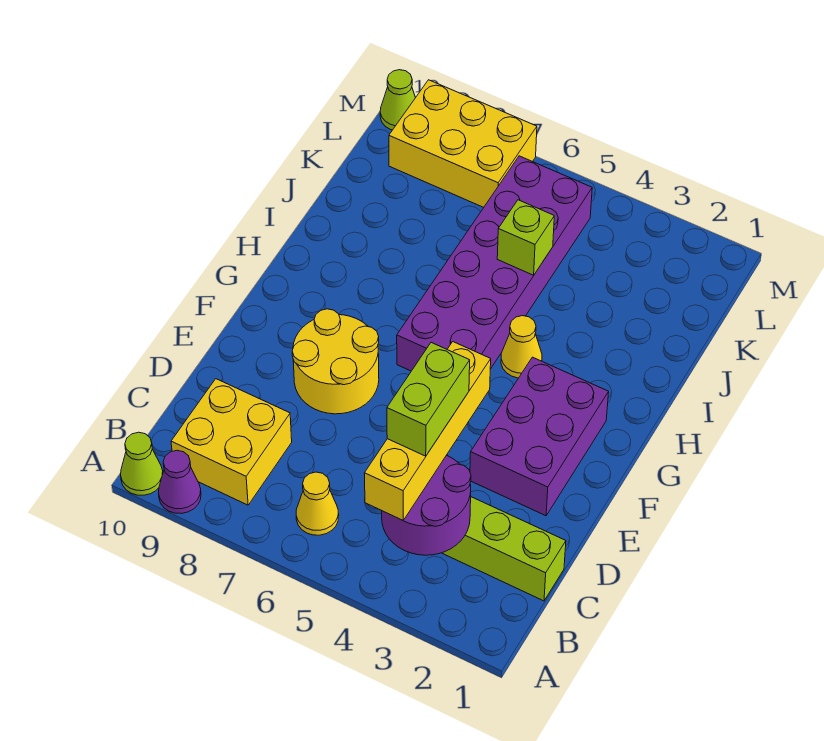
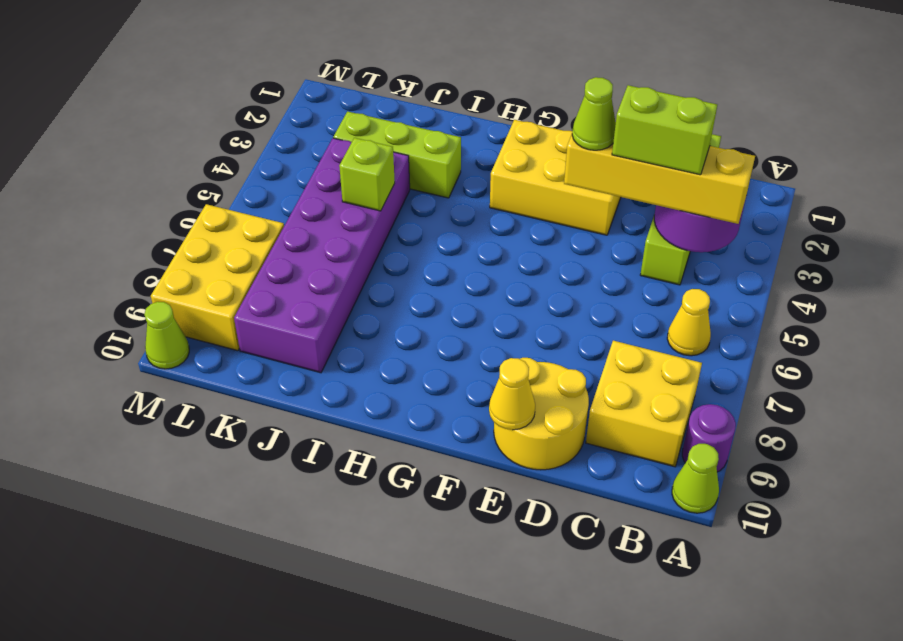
purple cone A9 level 1 -> purple round brick A9 level 1
purple brick E2:G3 level 1 -> yellow brick E2:G3 level 1
none -> lime cone E4 level 4
yellow round brick E7:F8 level 1 -> yellow round brick D9:E10 level 1
purple brick G5:L6 level 1 -> purple brick J4:K9 level 1
yellow cone H4 level 1 -> yellow cone E10 level 2
none -> lime brick I3:K3 level 1

